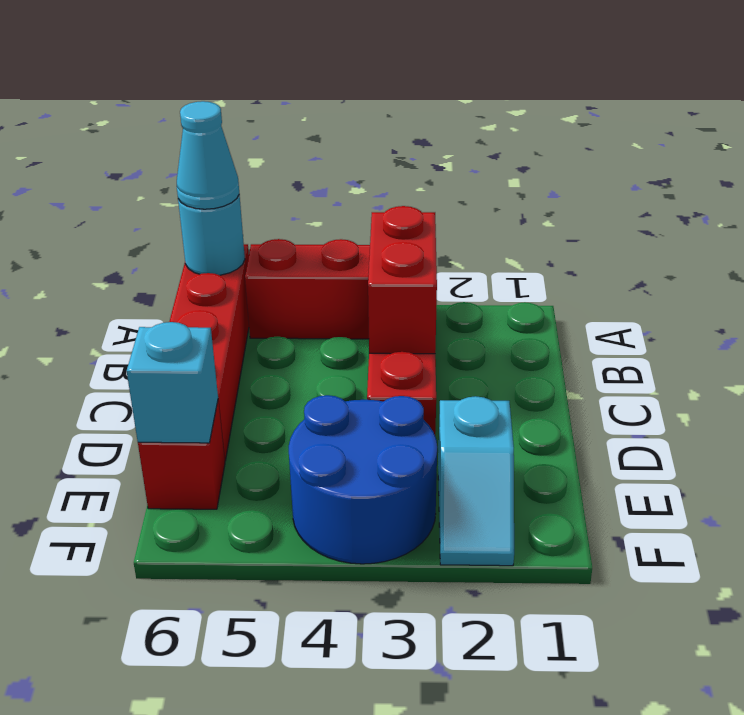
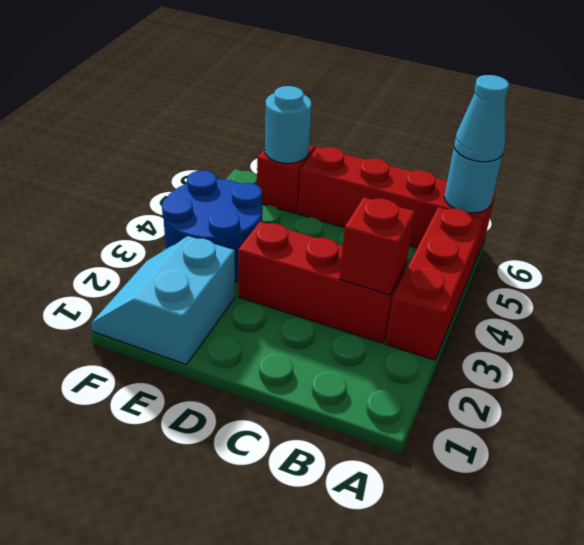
red brick B3:C3 level 2 -> red brick B3 level 2
cyan slope E2:F2 level 1 top E -> cyan slope E1:F2 level 1 top E
cyan brick E6 level 2 -> cyan round brick E6 level 2

